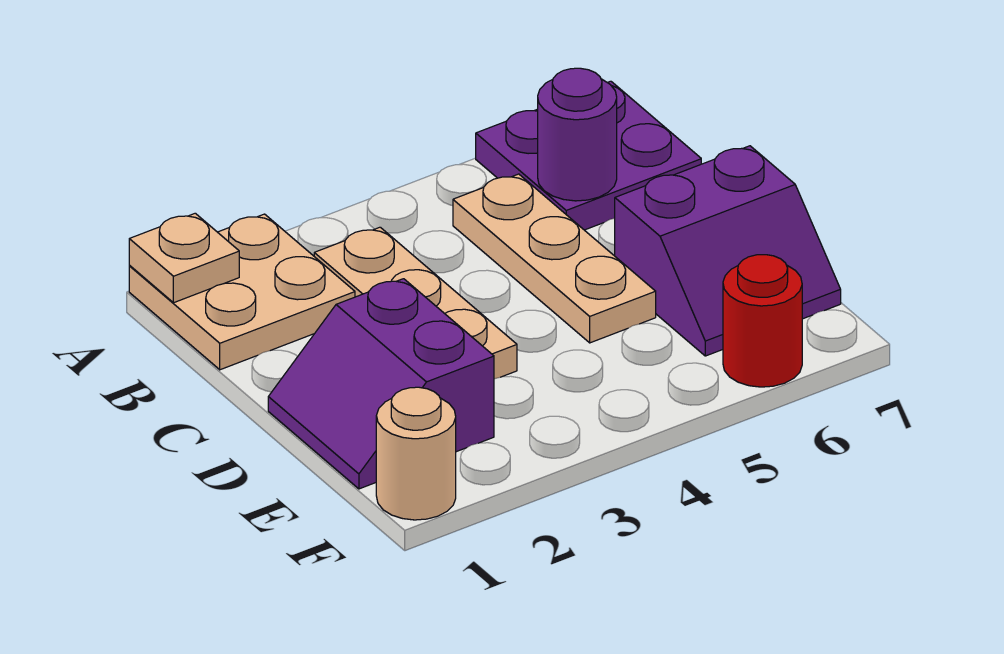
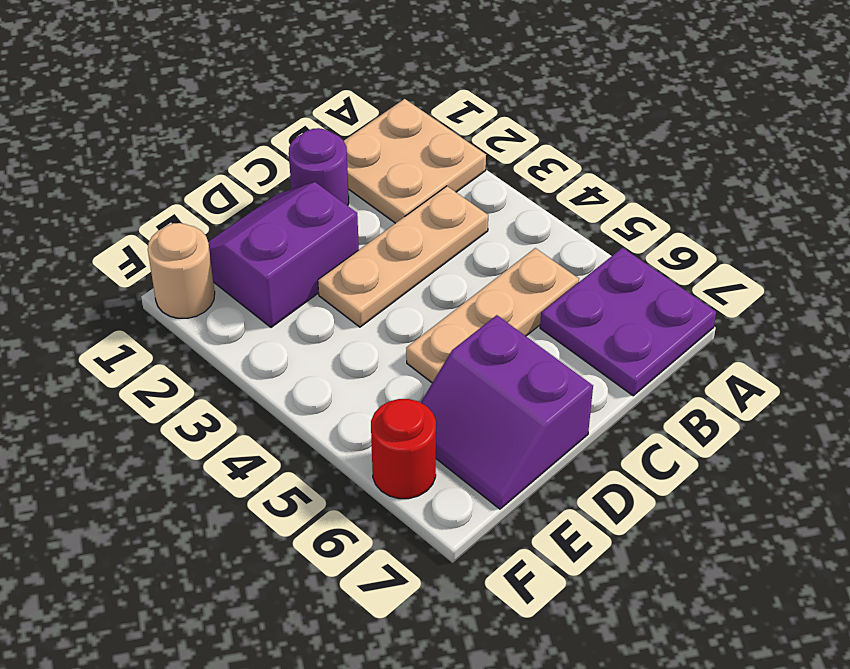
tan plate A1 level 2 -> none
purple round brick B6 level 2 -> purple round brick C1 level 1

